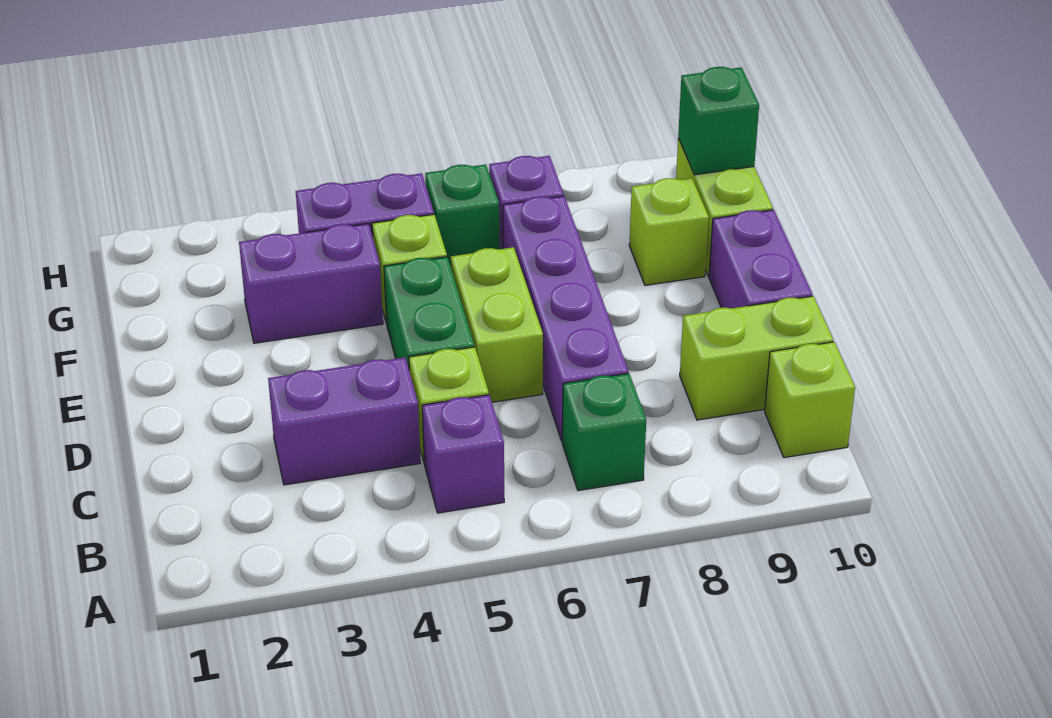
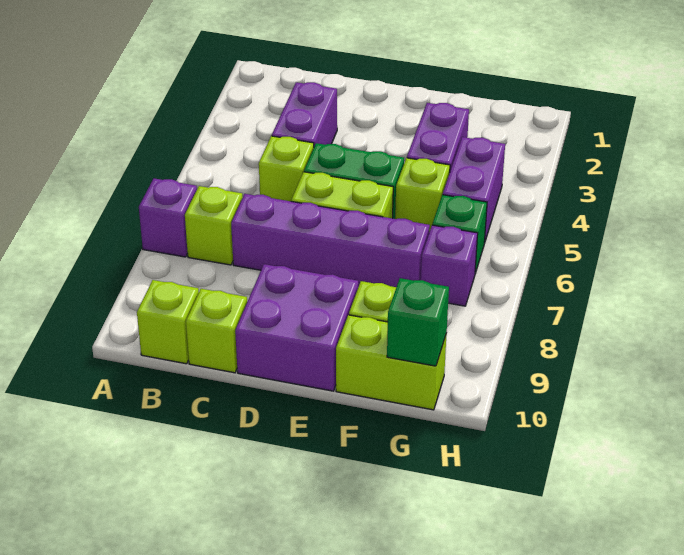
purple brick B5 level 1 -> purple brick A7 level 1
green brick B7 level 1 -> lime brick B7 level 1
lime brick C9:C10 level 1 -> lime brick C10 level 1
purple brick D10:E10 level 1 -> purple brick D9:E10 level 1

